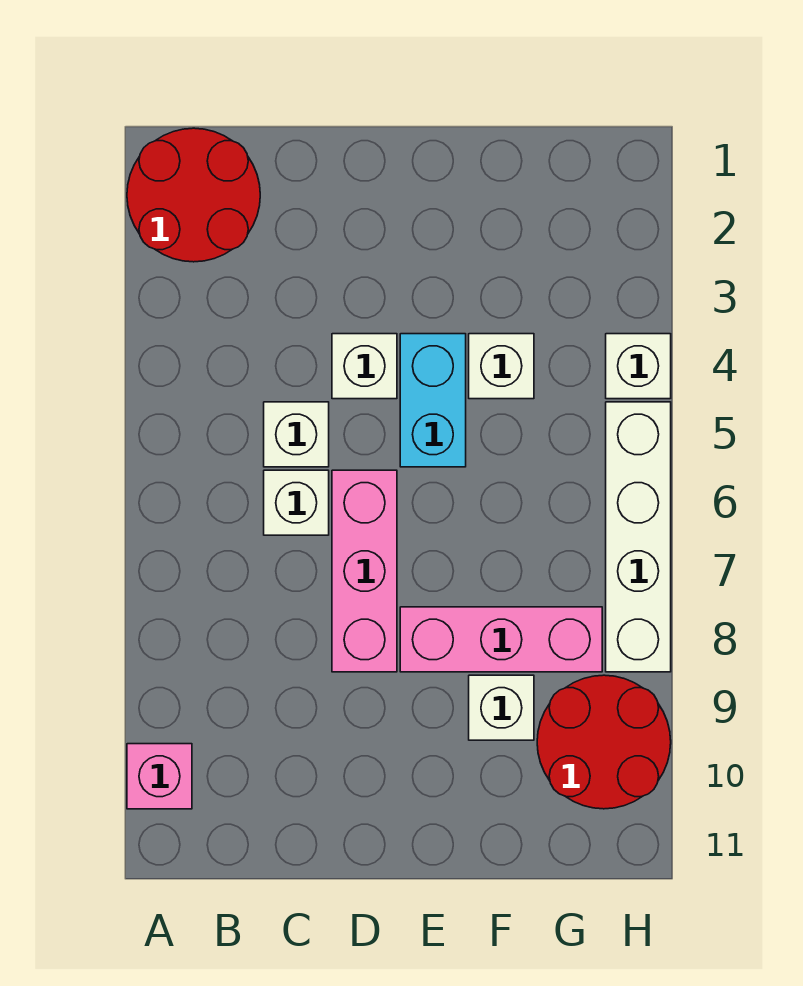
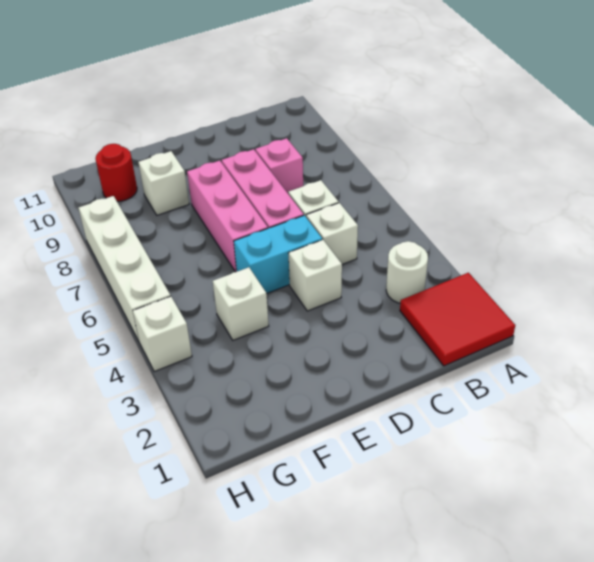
red round brick A1:B2 level 1 -> red tile A1:B2 level 1
pink brick A10 level 1 -> pink brick C8 level 1
none -> white round brick B3 level 1
cyan brick E4:E5 level 1 -> cyan brick D5:E5 level 1
pink brick E8:G8 level 1 -> pink brick E6:E8 level 1
red round brick G9:H10 level 1 -> red round brick G10 level 1

